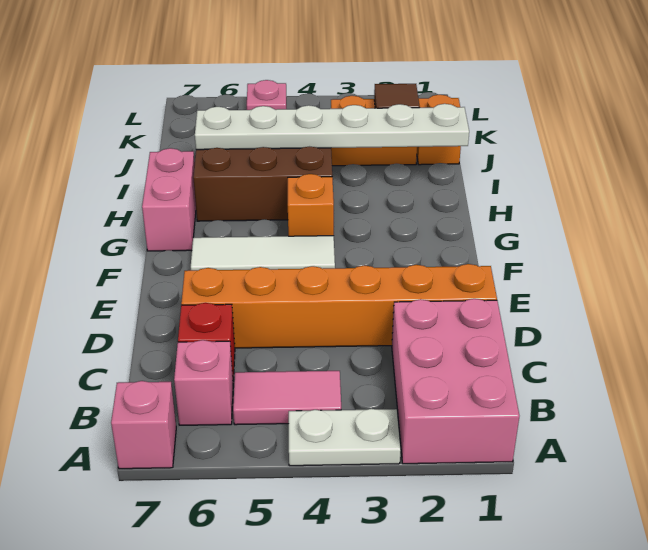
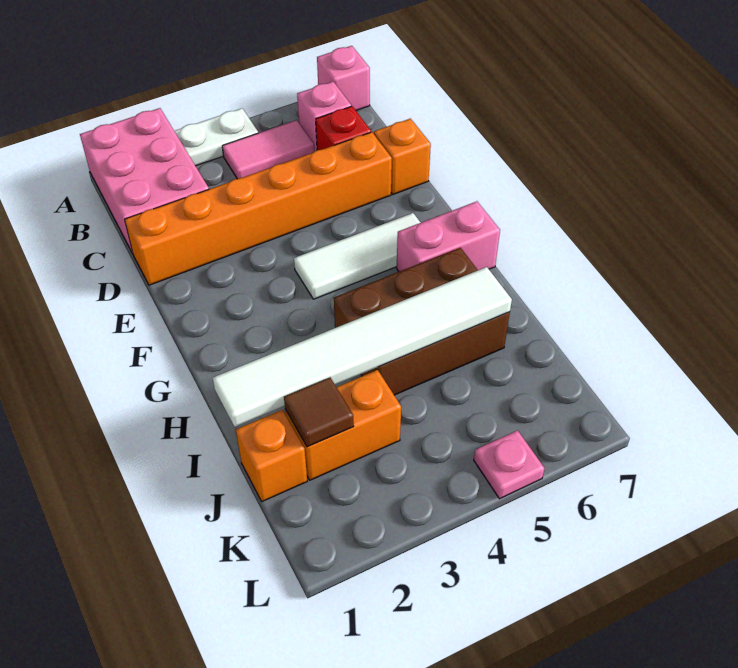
orange brick G4 level 1 -> orange brick D7 level 1
pink brick G7:H7 level 1 -> pink brick G6:G7 level 1
white plate I1:I6 level 2 -> white tile I1:I6 level 2

